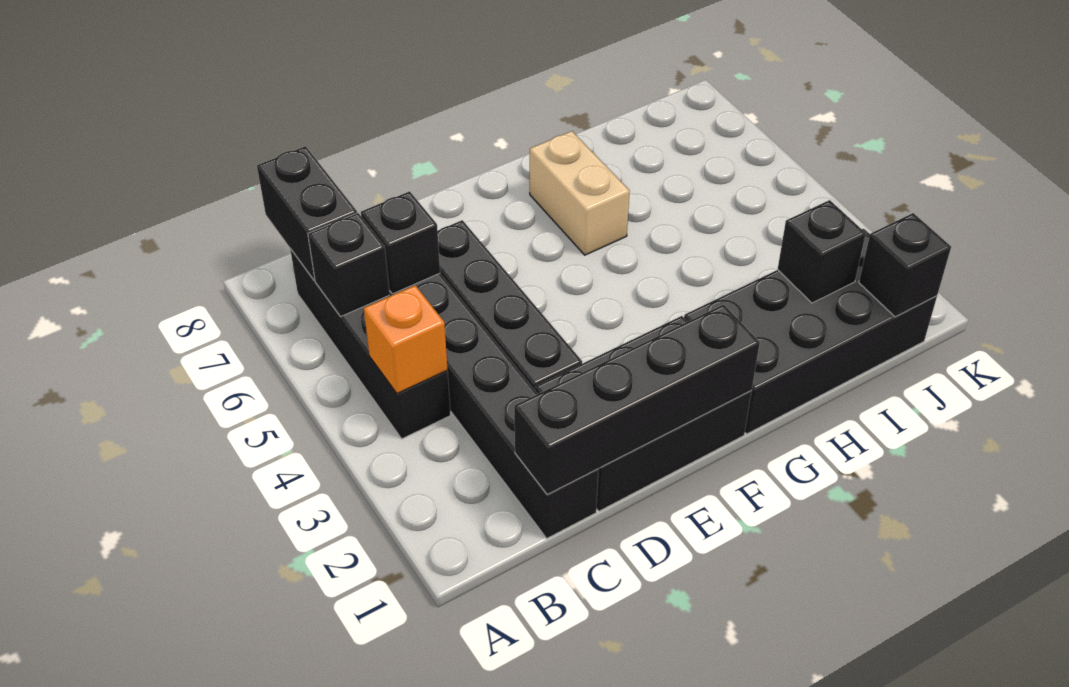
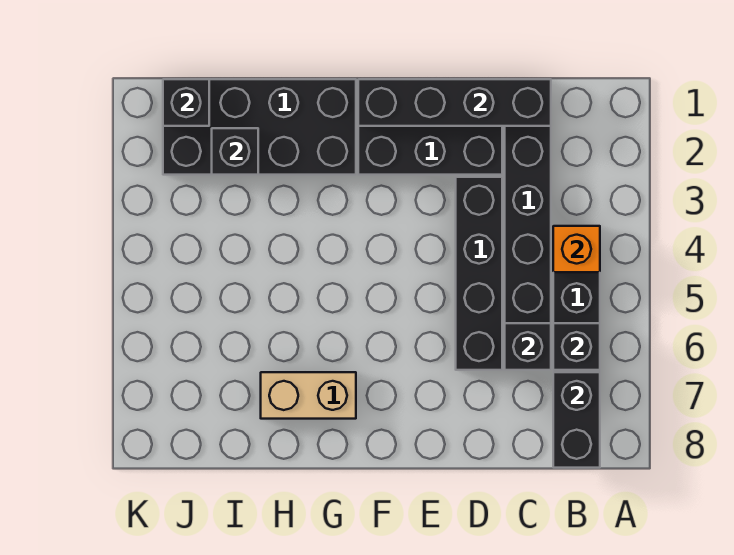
tan brick G6:G7 level 1 -> tan brick G7:H7 level 1

